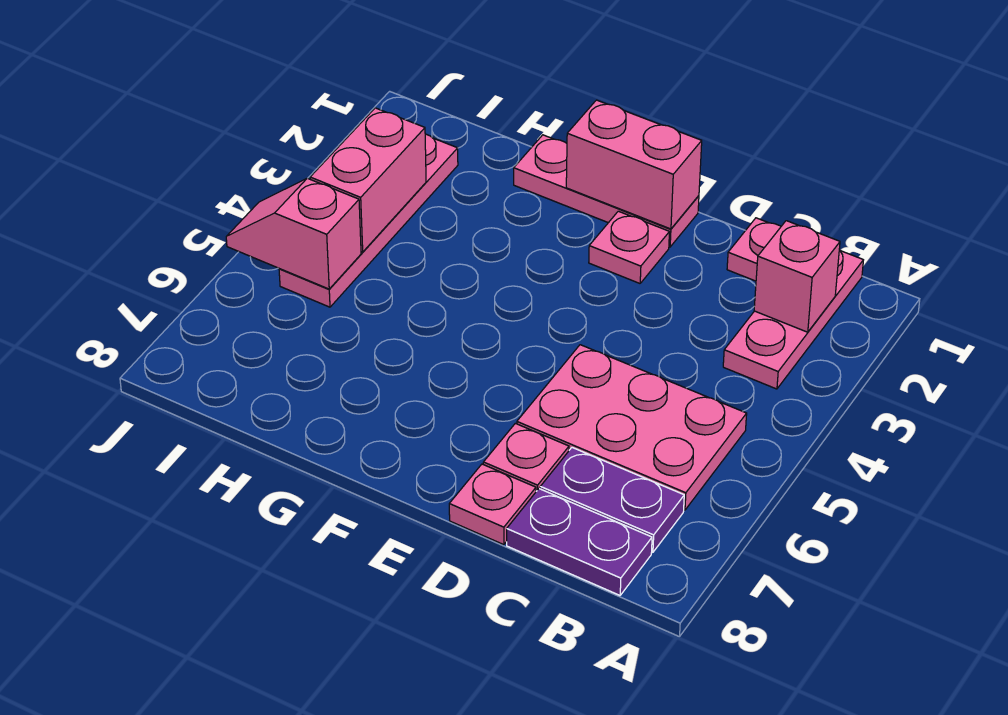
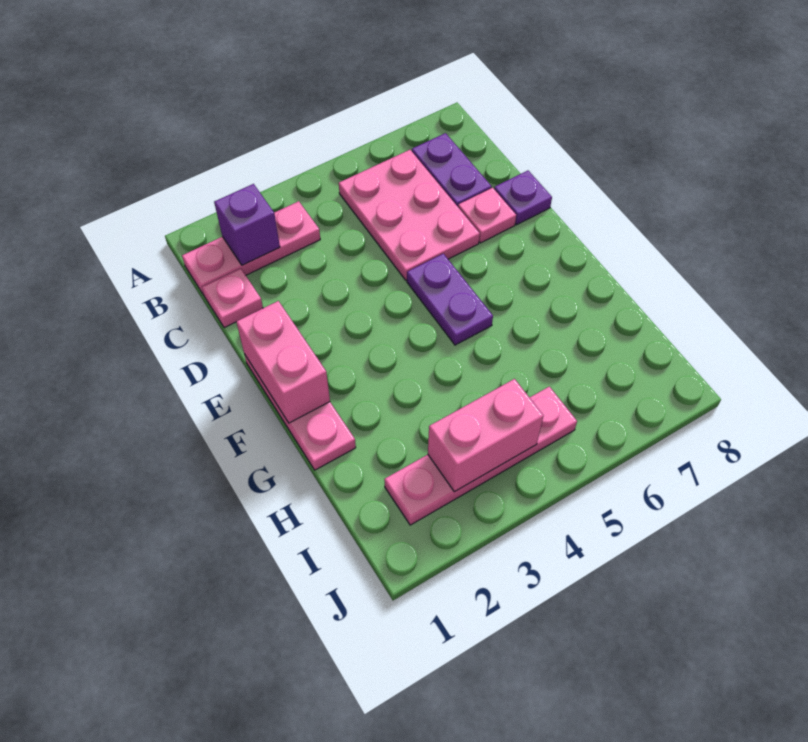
pink brick B2 level 2 -> purple brick B2 level 2
purple plate B8:C8 level 1 -> purple plate E5:F5 level 1
pink plate D8 level 1 -> purple plate D8 level 1
pink plate E2 level 1 -> none
pink slope I5:J5 level 2 top I -> none

